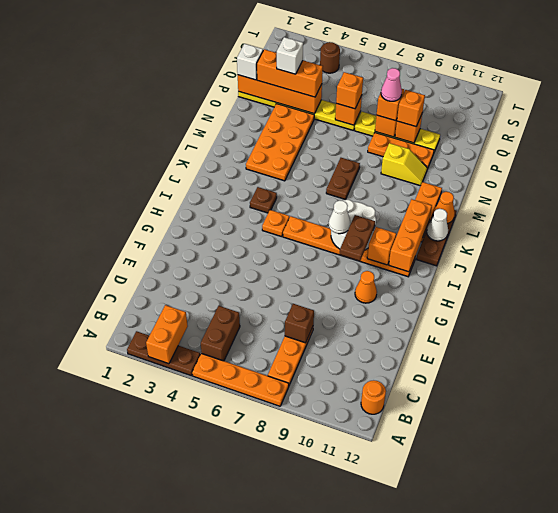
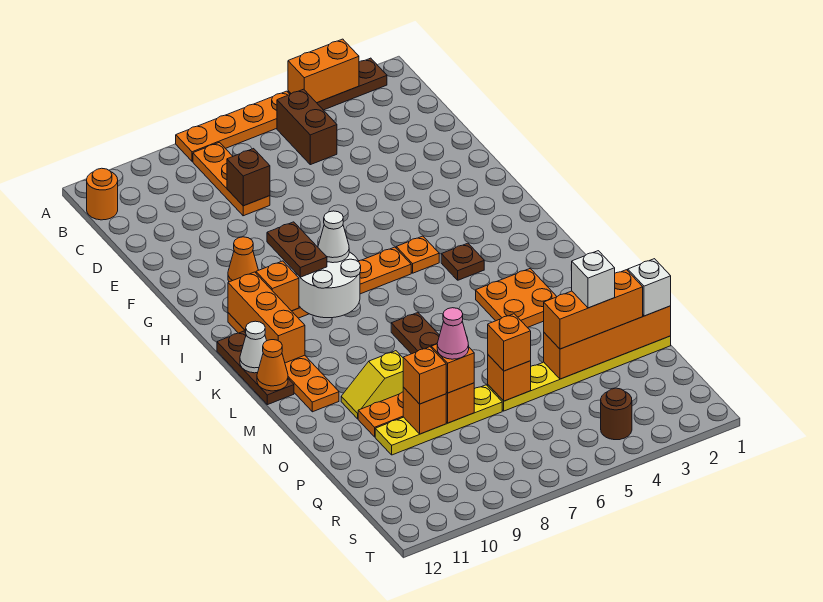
orange brick A3:B3 level 2 -> orange brick A3:A4 level 2
orange plate L3:O4 level 1 -> orange plate L3:M4 level 1

